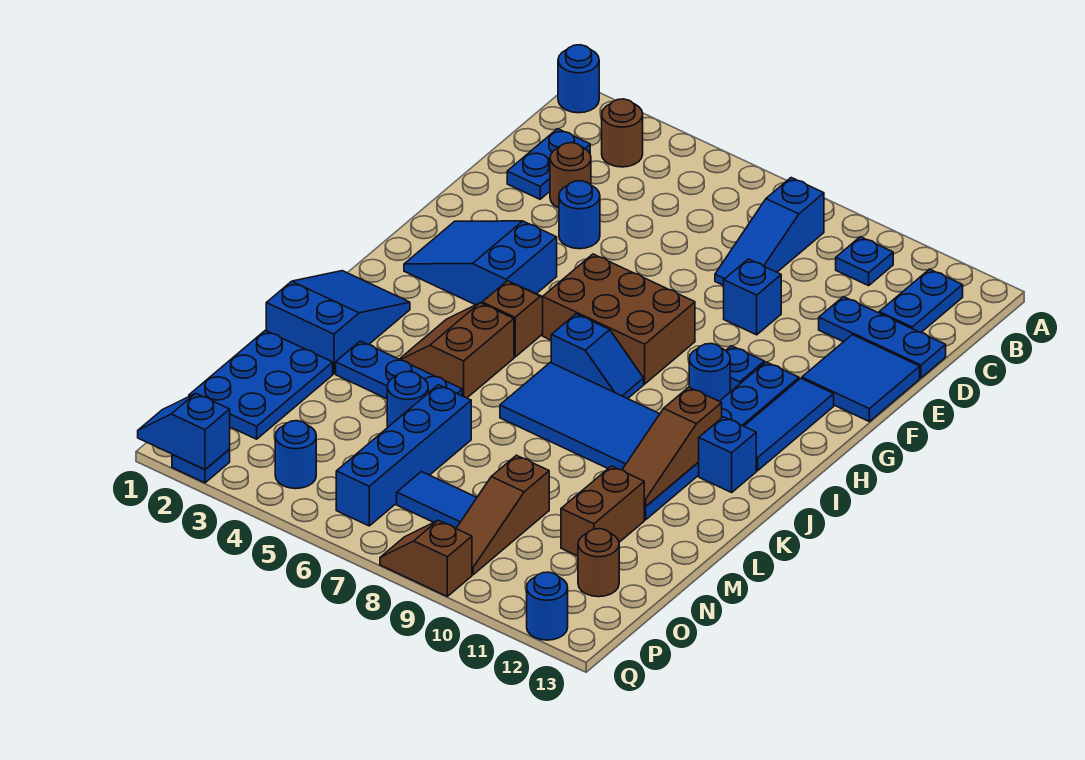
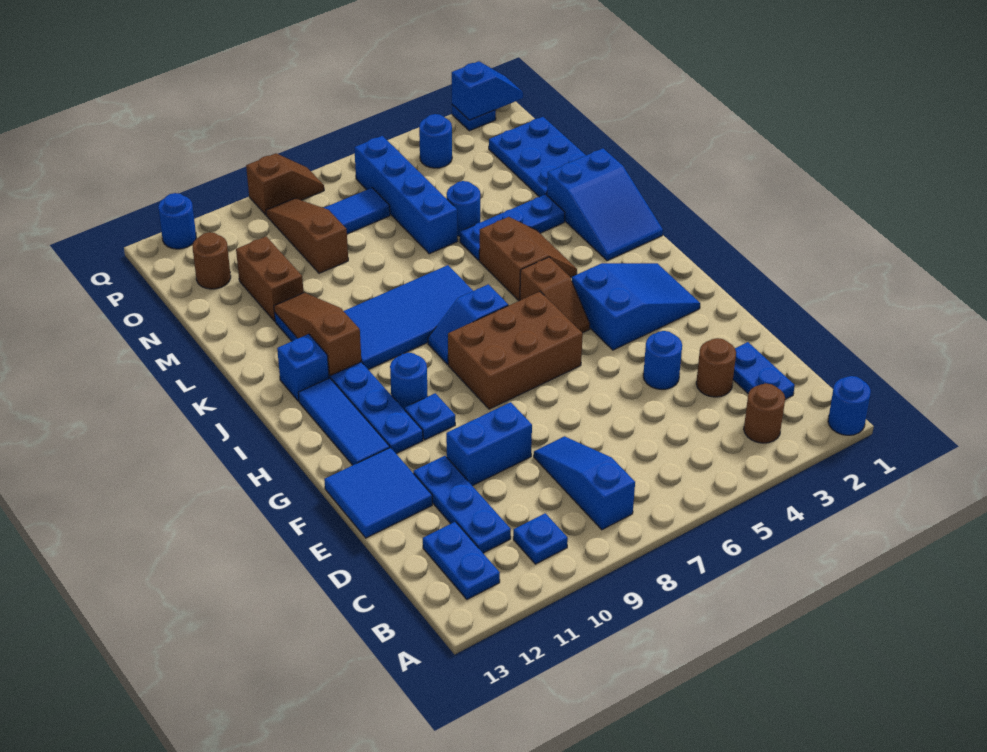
blue plate D11:D13 level 1 -> blue plate C11:E11 level 1
blue brick E9 level 1 -> blue brick E9:E10 level 1

